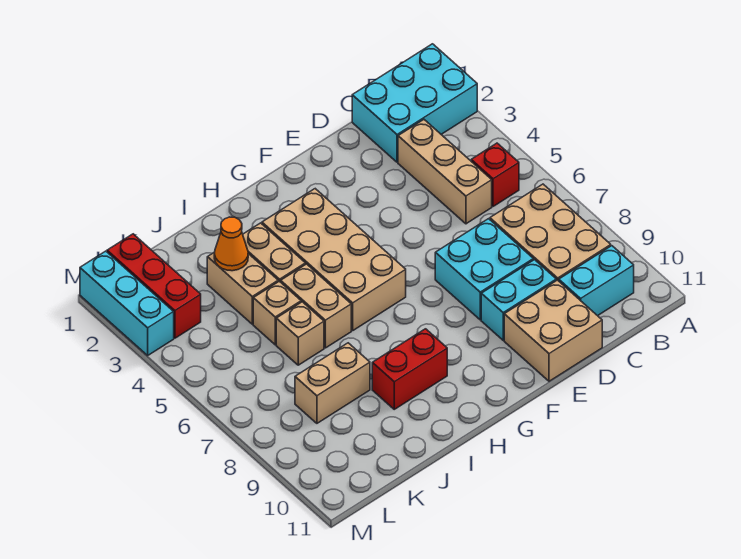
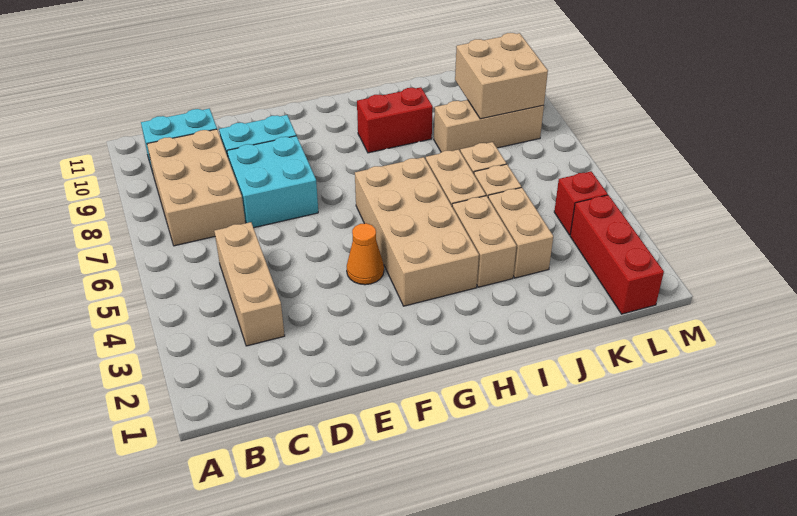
cyan brick A1:C2 level 1 -> none
red brick B5 level 1 -> red brick L4 level 1
tan brick D10:E11 level 1 -> tan brick K8:L9 level 2
orange cone J3 level 2 -> orange cone F4 level 1
tan brick J8:K8 level 1 -> tan brick J8:L8 level 1
cyan brick M1:M3 level 1 -> none

